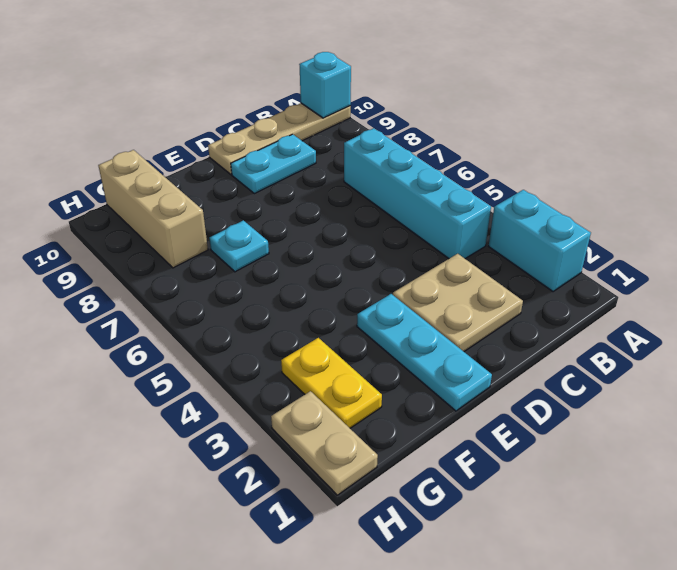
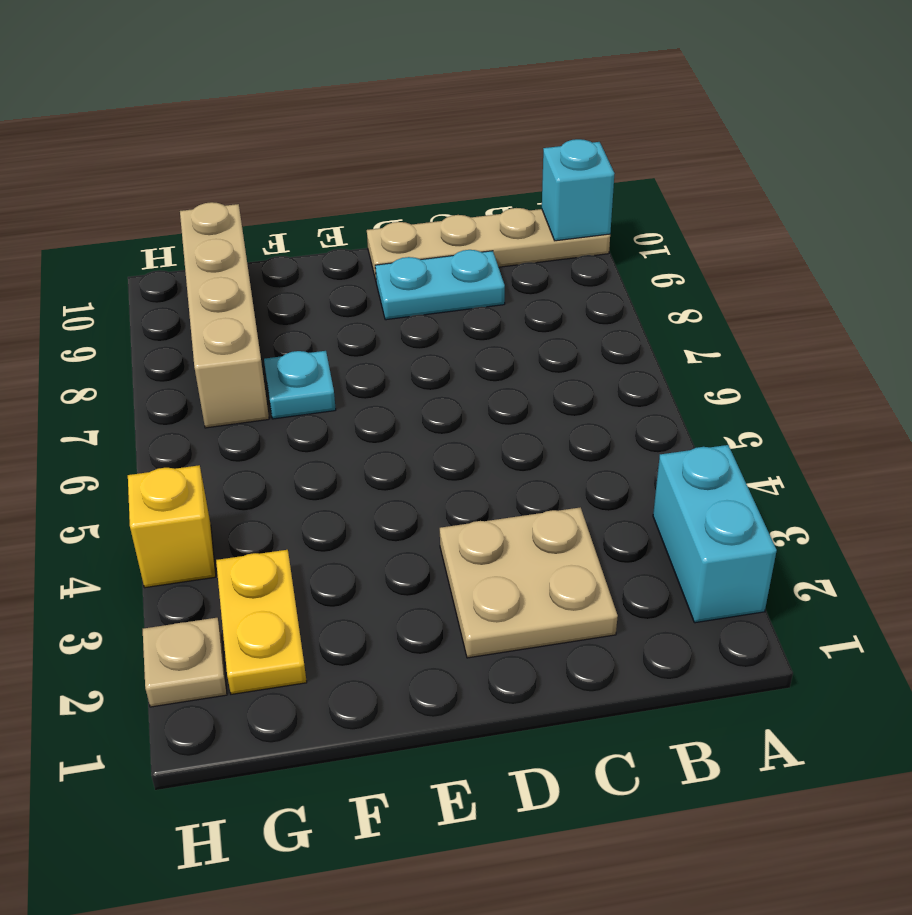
cyan brick B4:B7 level 1 -> none
cyan plate E1:E3 level 1 -> none
tan brick G8:G10 level 1 -> tan brick G7:G10 level 1
tan plate H1:H2 level 1 -> tan plate H2 level 1
none -> yellow brick H4 level 1

